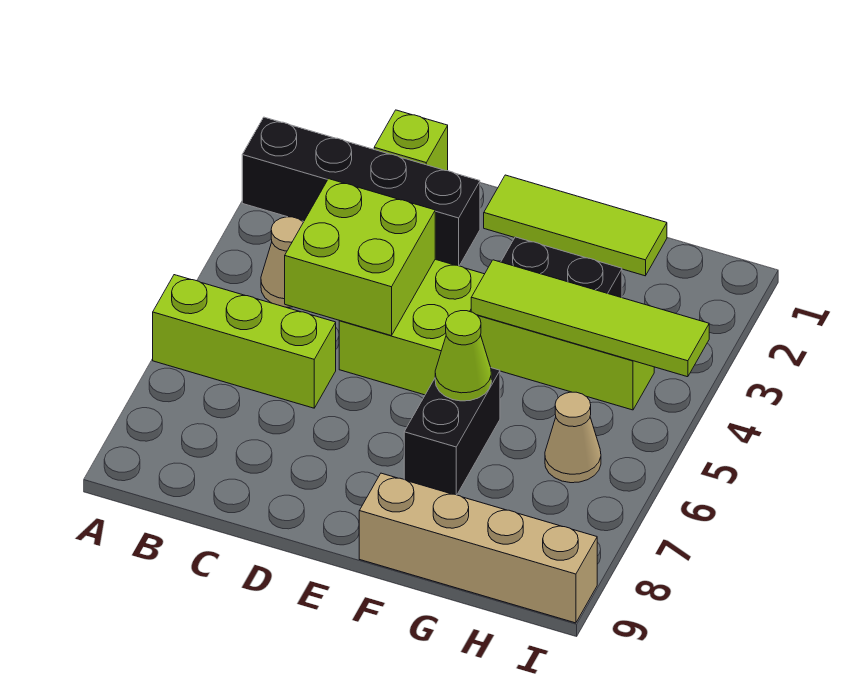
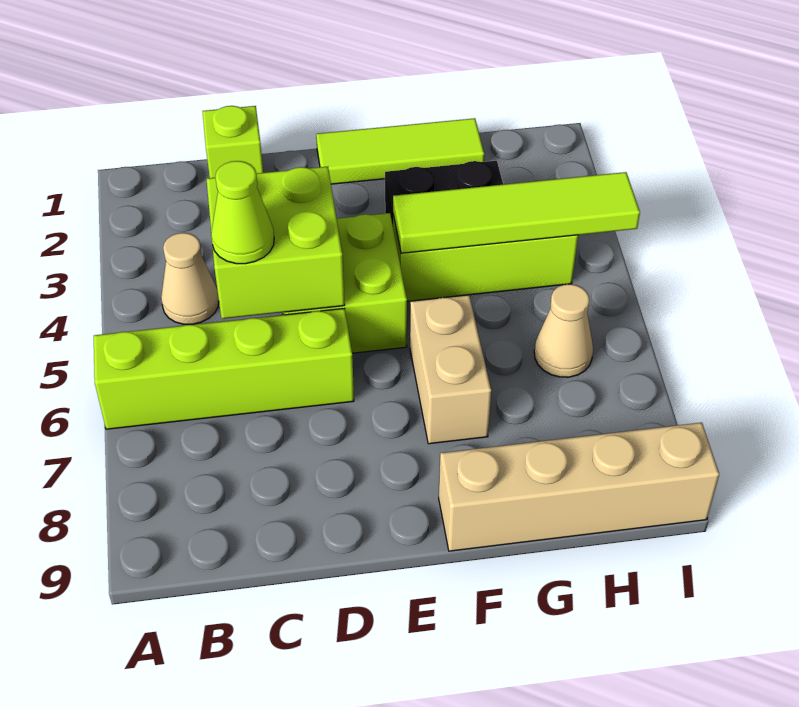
black brick A2:D2 level 1 -> none
lime brick A6:C6 level 1 -> lime brick A6:D6 level 1
black brick F6:F7 level 1 -> tan brick F6:F7 level 1
lime cone F6 level 2 -> lime cone C5 level 3

